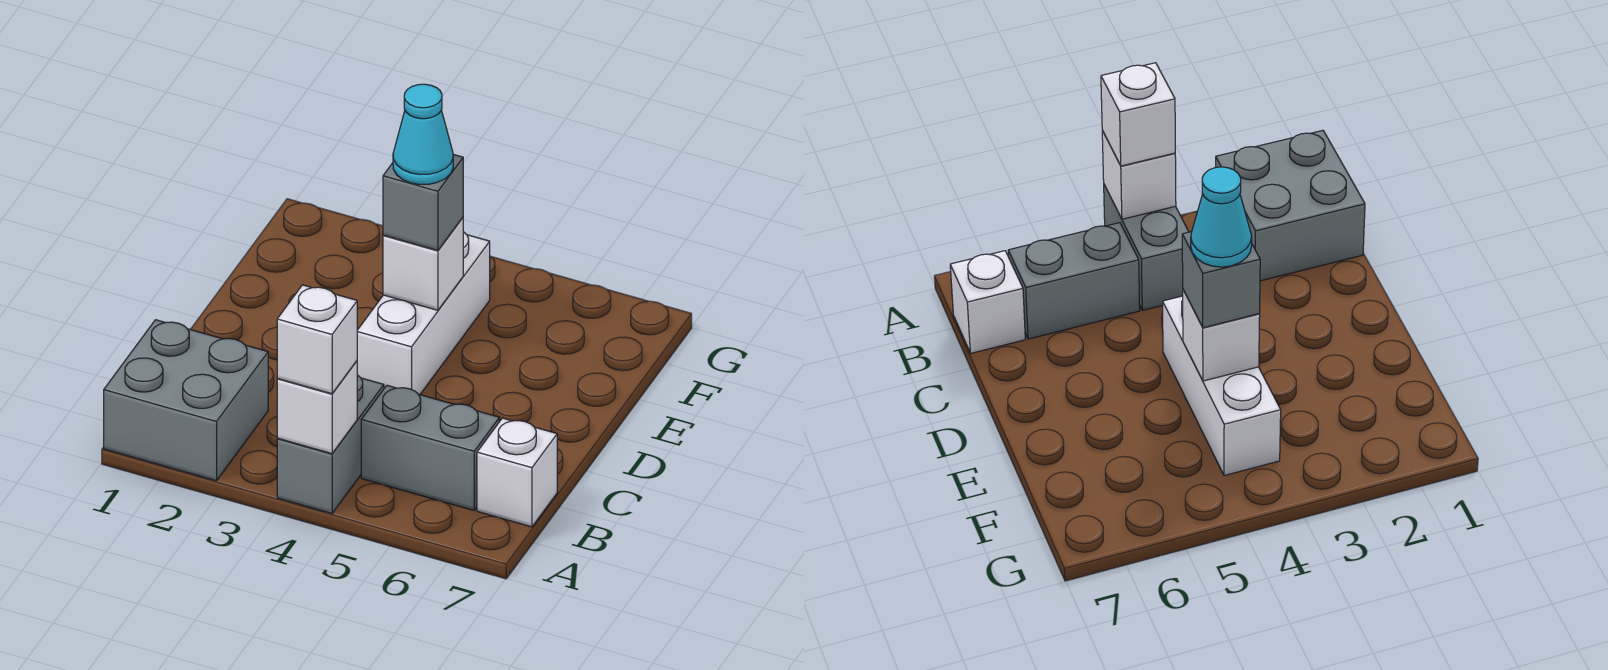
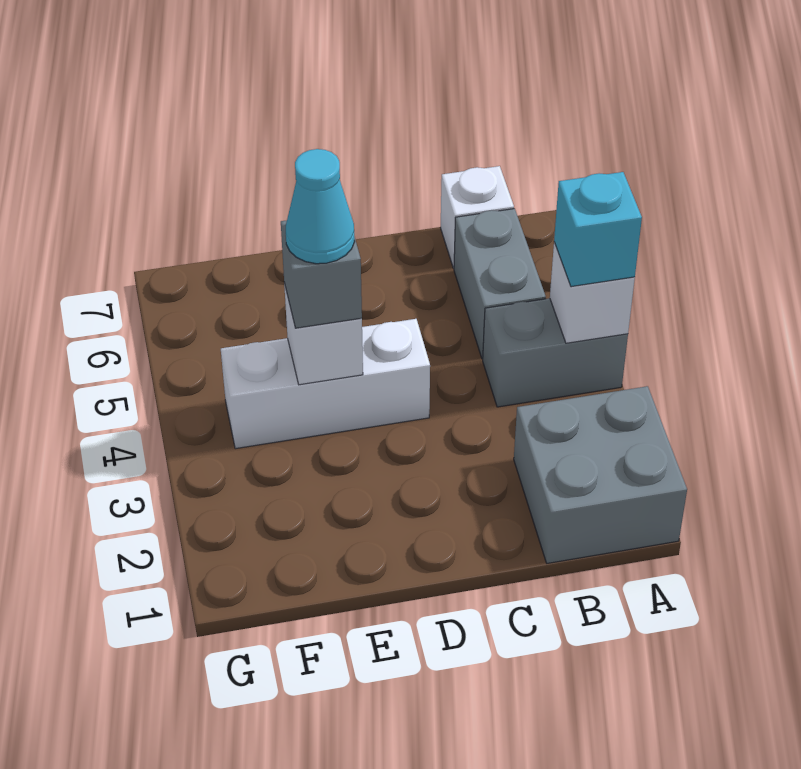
white brick A4 level 3 -> cyan brick A4 level 3

